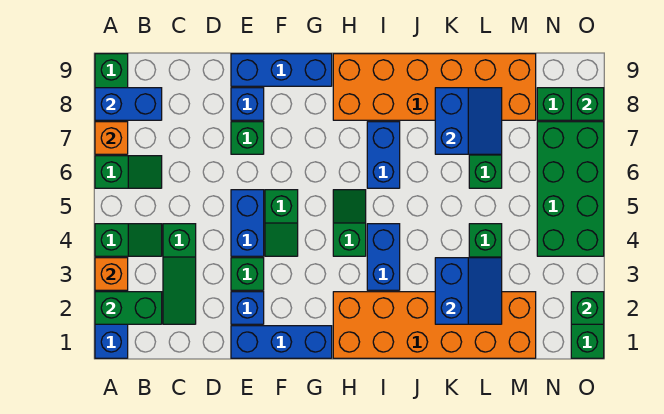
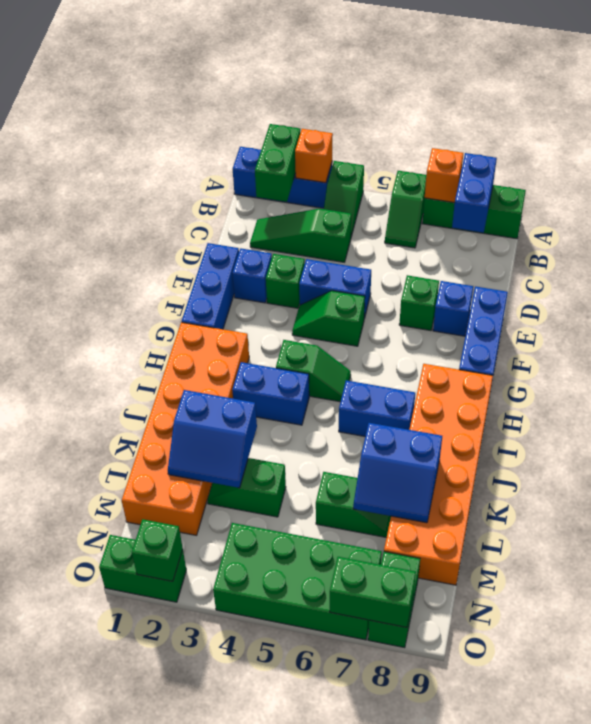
green brick O8 level 2 -> green brick O7:O8 level 2

